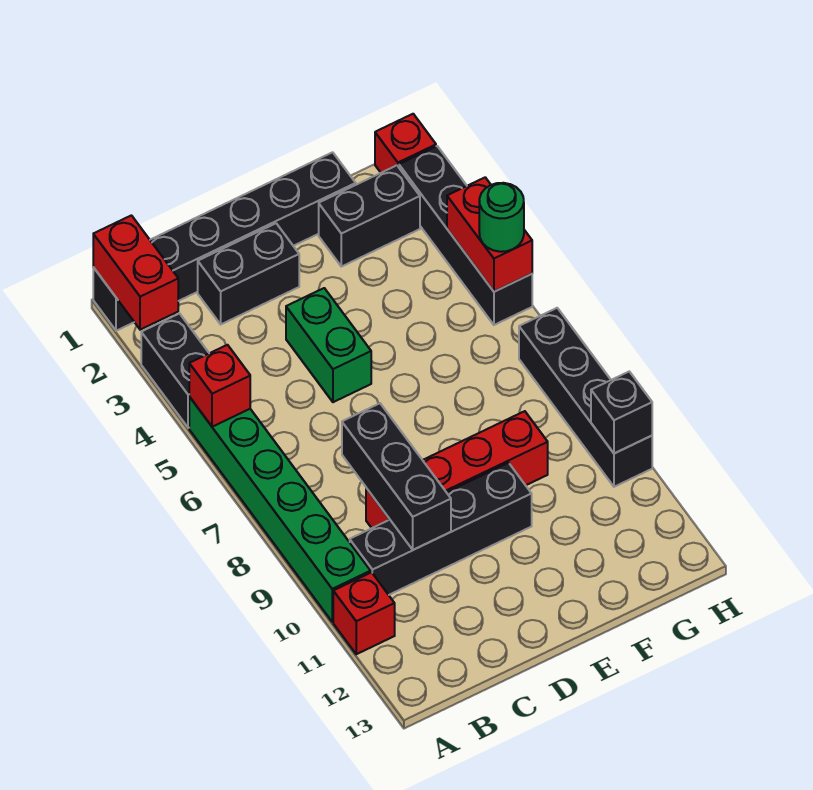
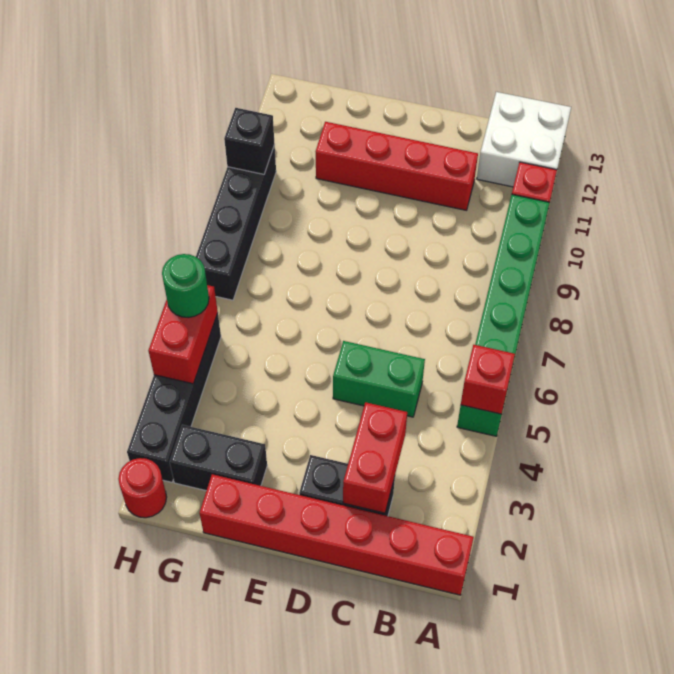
black brick A1:F1 level 1 -> red brick A1:F1 level 1
red brick A1:A2 level 2 -> red brick C2:C3 level 2
black brick A3:A4 level 1 -> none
none -> white brick A12:B13 level 1
black brick B10:E10 level 1 -> none
black brick C8:C10 level 2 -> none
red brick C9:F9 level 1 -> red brick C11:F11 level 1
green brick D4:D5 level 1 -> green brick C5:D5 level 1
red brick H1 level 1 -> red round brick H1 level 1

